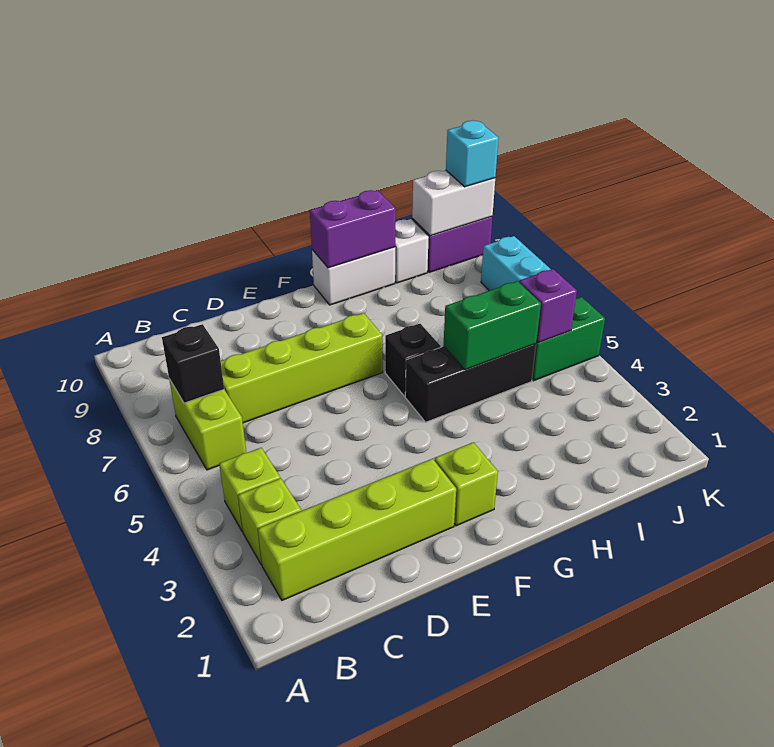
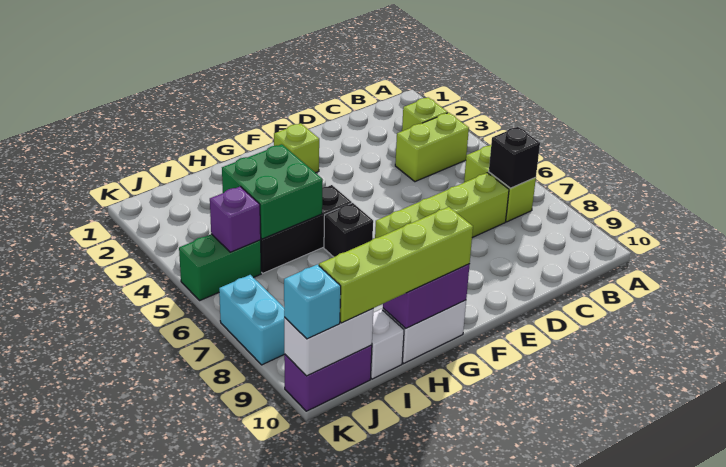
lime brick B2:E2 level 1 -> lime brick G10:J10 level 3
lime brick B4 level 1 -> lime brick B4:C4 level 1
green brick H5:I5 level 2 -> green brick H4:I5 level 2

